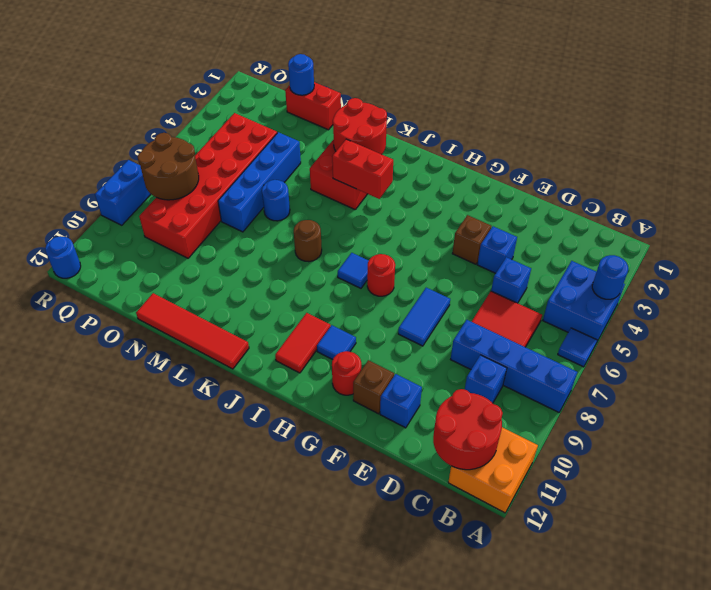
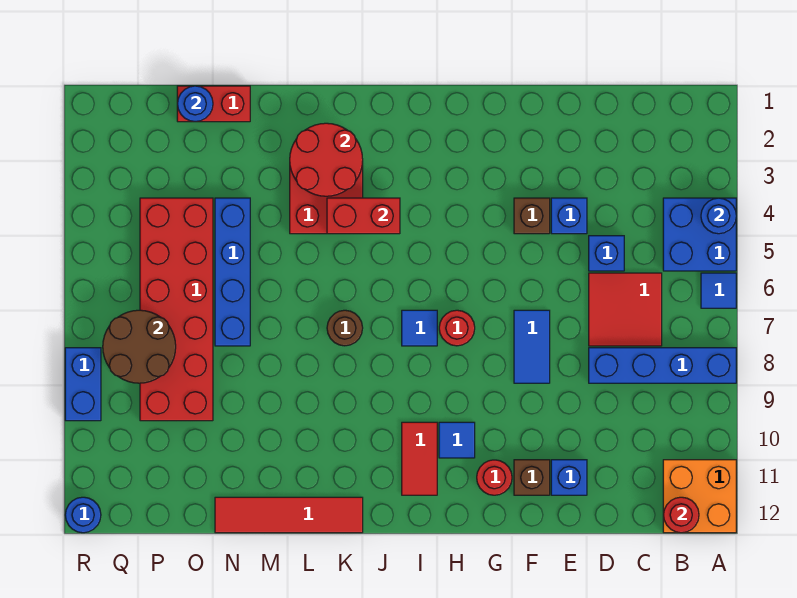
red round brick B11:C12 level 2 -> red round brick B12 level 2
blue brick C9 level 1 -> none
blue round brick M6 level 1 -> none

